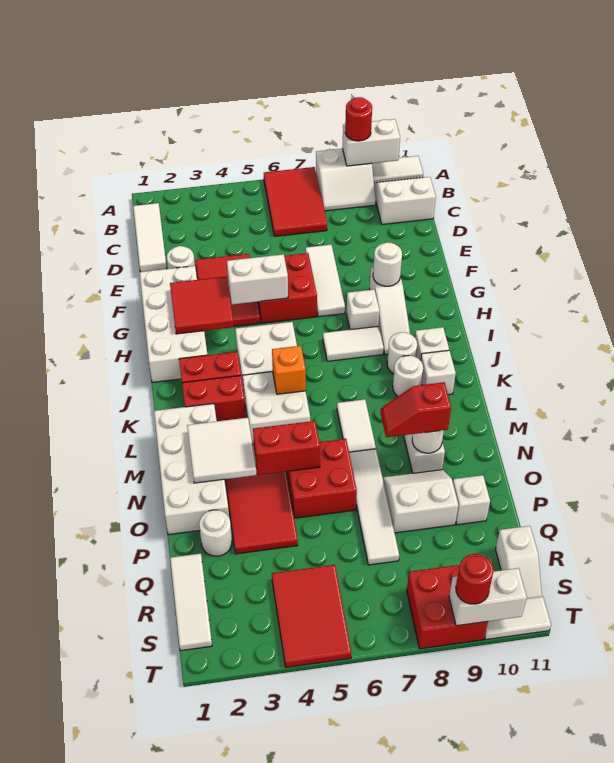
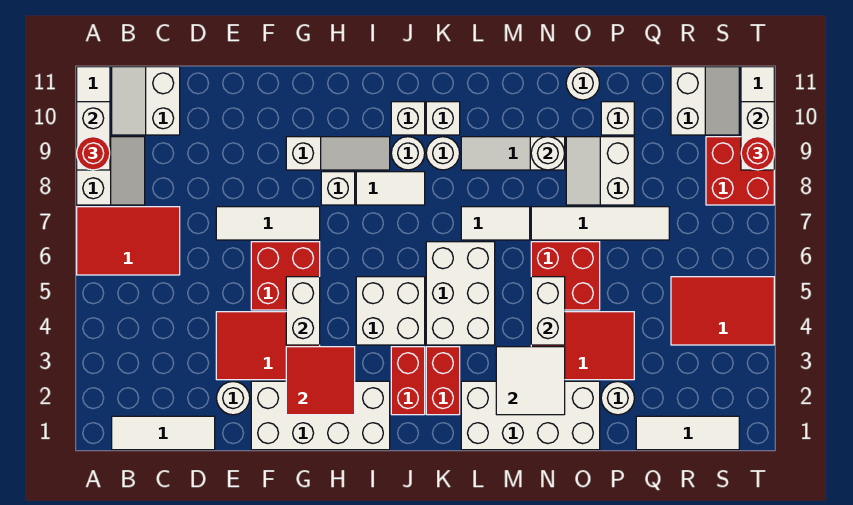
white round brick G9 level 2 -> white round brick O11 level 1
white tile I7:I8 level 1 -> white tile I8:J8 level 1
white brick K4:L5 level 1 -> white brick K4:L6 level 1
orange brick K5 level 2 -> none
red brick N4:N5 level 2 -> white brick N4:N5 level 2
red slope N8:N9 level 3 top 9 -> none
white slope R11:S11 level 1 top R -> white slope R10:S11 level 1 top R

